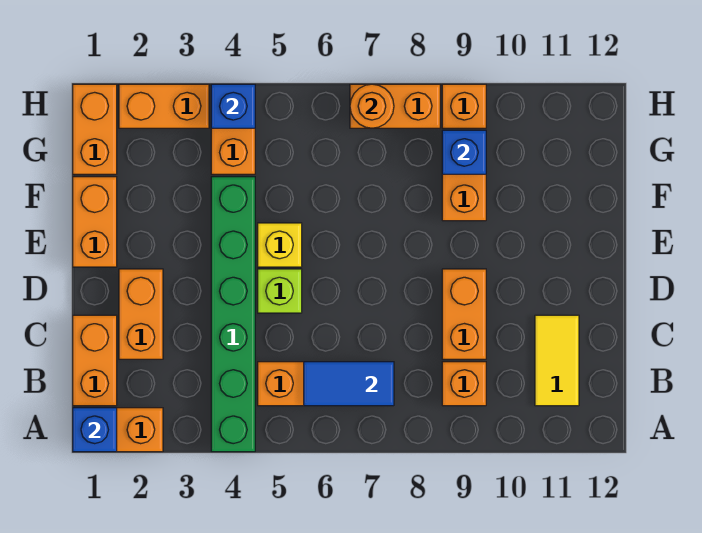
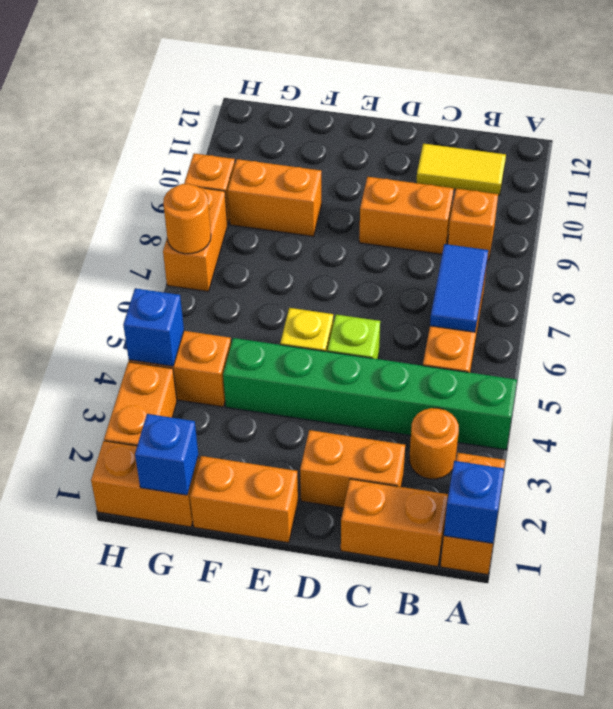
none -> orange round brick B3 level 1
blue brick G9 level 2 -> blue brick G1 level 2

